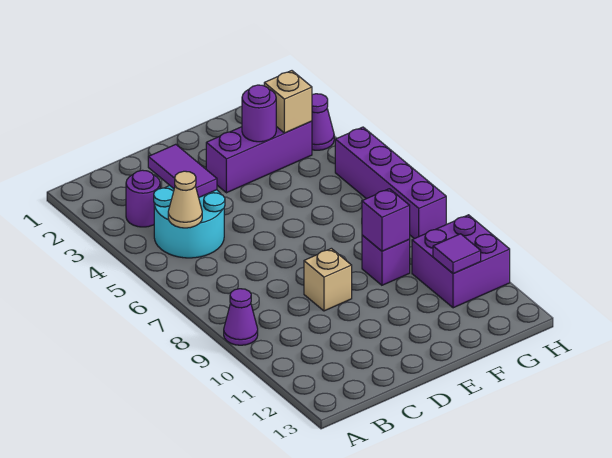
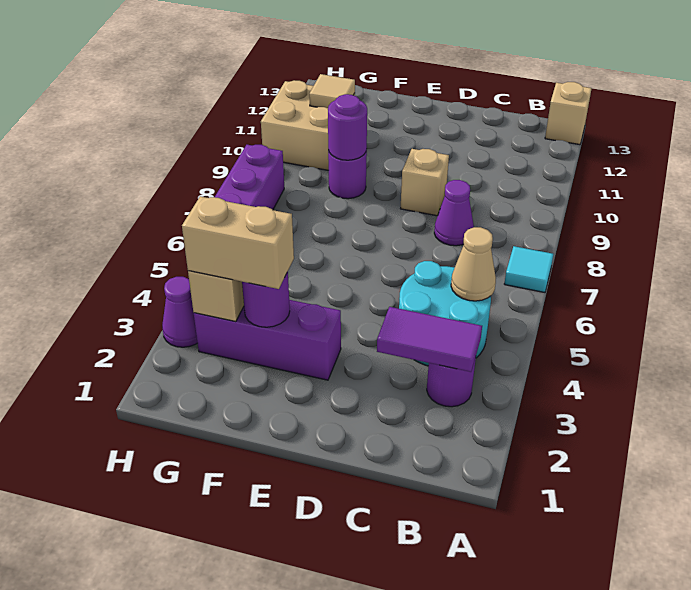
none -> cyan tile A7 level 1
purple cone A9 level 1 -> purple cone C8 level 1
none -> tan brick A13 level 1
purple tile C3:C4 level 2 -> purple tile B3:C3 level 2
none -> tan brick F3:G3 level 3
purple brick F9 level 1 -> purple round brick F9 level 1
purple brick F9 level 2 -> purple round brick F9 level 2
purple brick G10:H11 level 1 -> tan brick G10:H11 level 1
purple tile G11 level 2 -> tan tile G11 level 2

